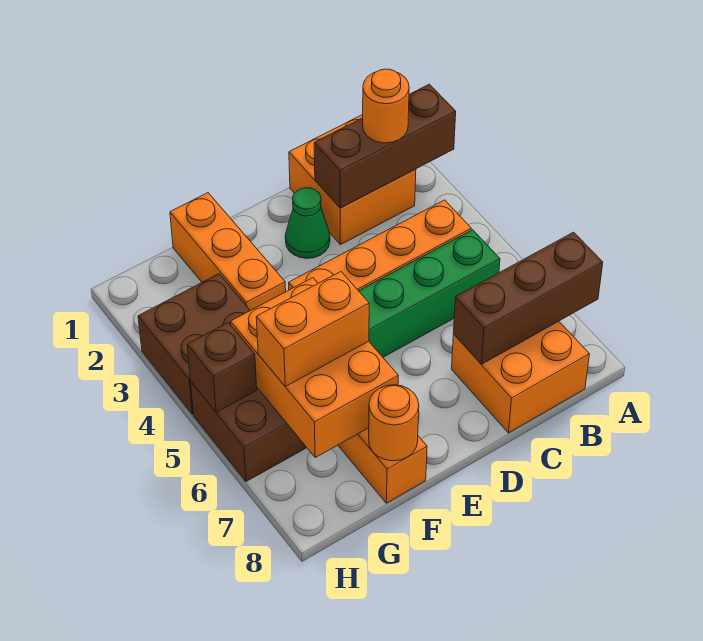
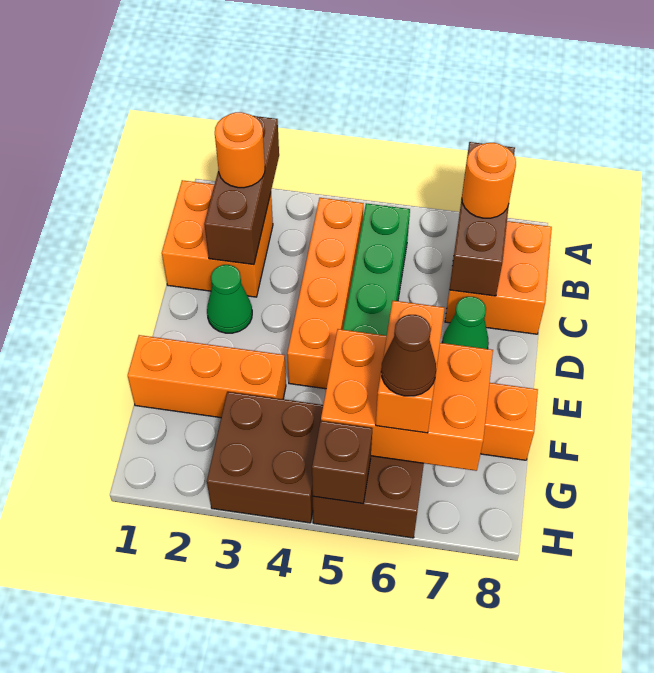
none -> green cone D7 level 1
orange round brick F8 level 2 -> orange round brick B7 level 3
none -> brown cone G6 level 4

